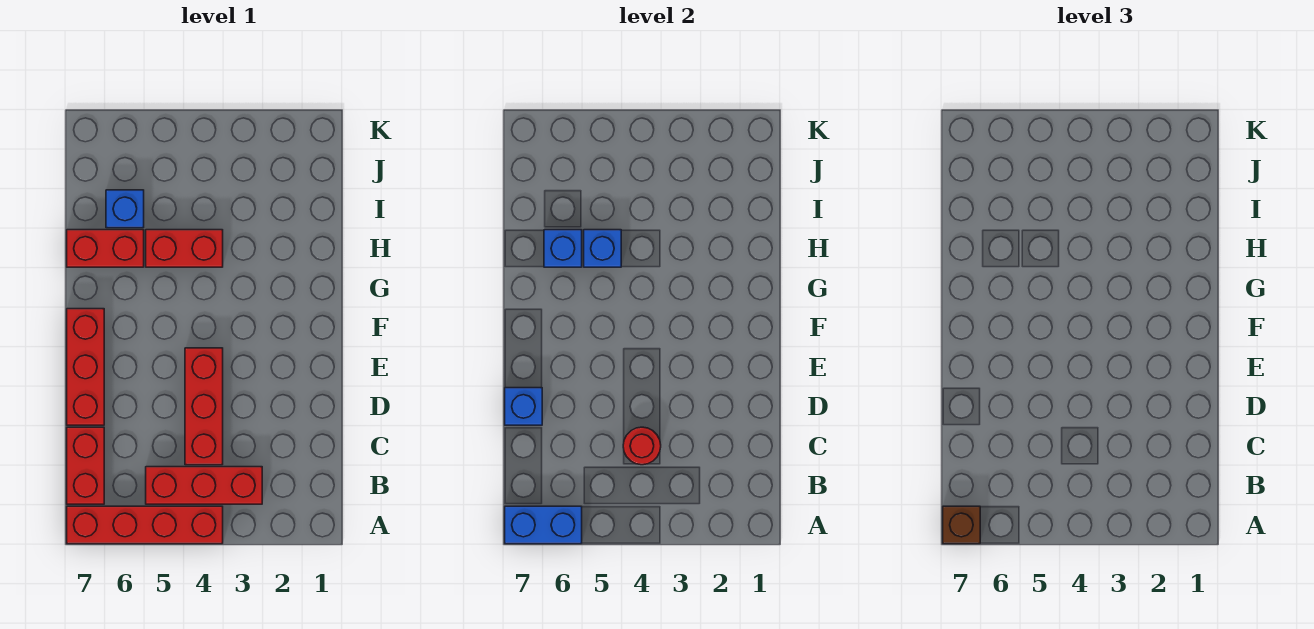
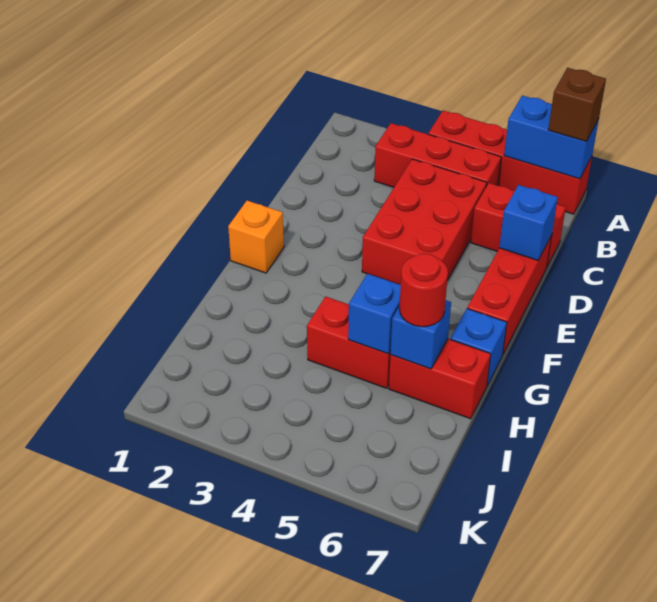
red brick B7:C7 level 1 -> red brick C6:C7 level 1
red brick C4:E4 level 1 -> red brick C4:E5 level 1
red round brick C4 level 2 -> red round brick H6 level 3
none -> orange brick F1 level 1
blue brick I6 level 1 -> blue brick G7 level 1

